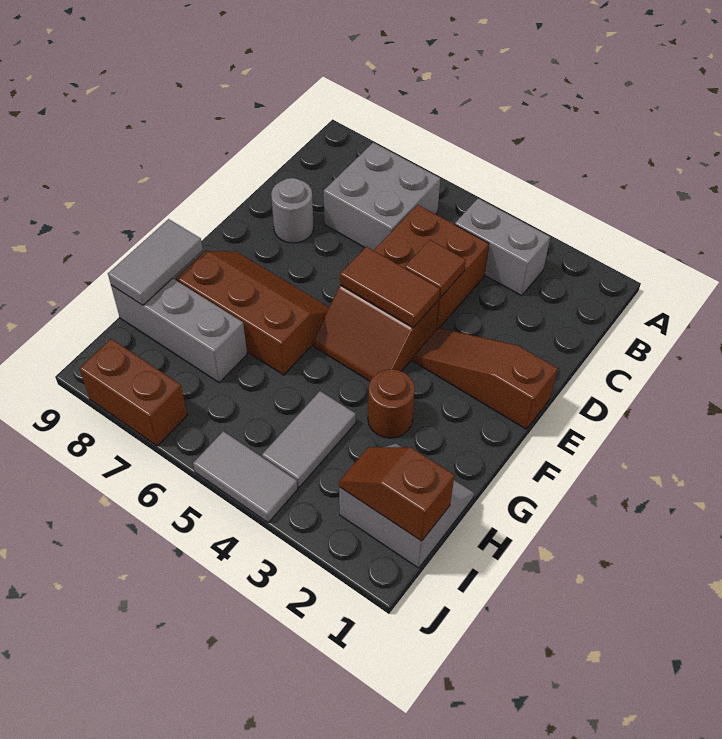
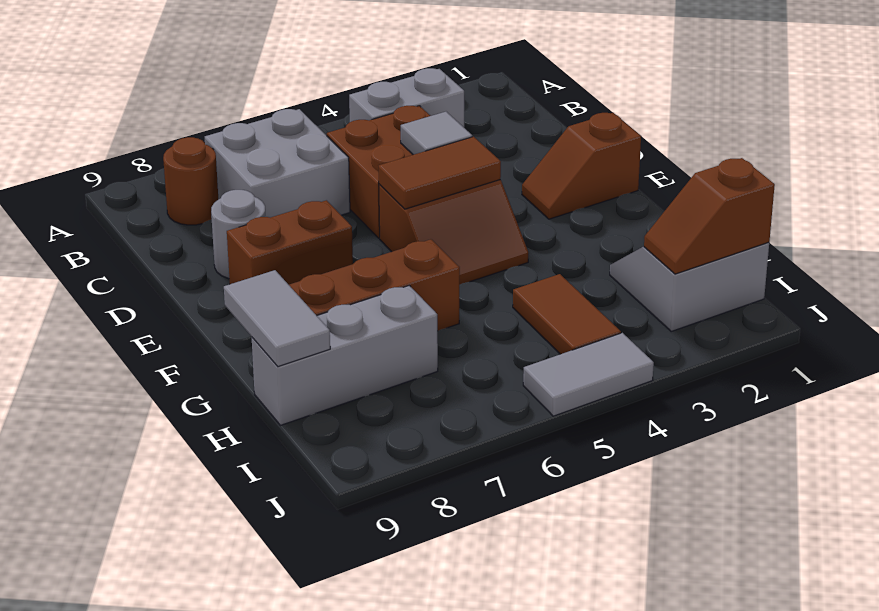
brown tile D4 level 2 -> grey tile D4 level 2
brown slope E1:E3 level 1 top 1 -> brown slope E1:E2 level 1 top 1
brown round brick G3 level 1 -> brown round brick B8 level 1
grey tile H4:I4 level 1 -> brown tile H4:I4 level 1
brown brick J7:J8 level 1 -> brown brick E7:E8 level 1

